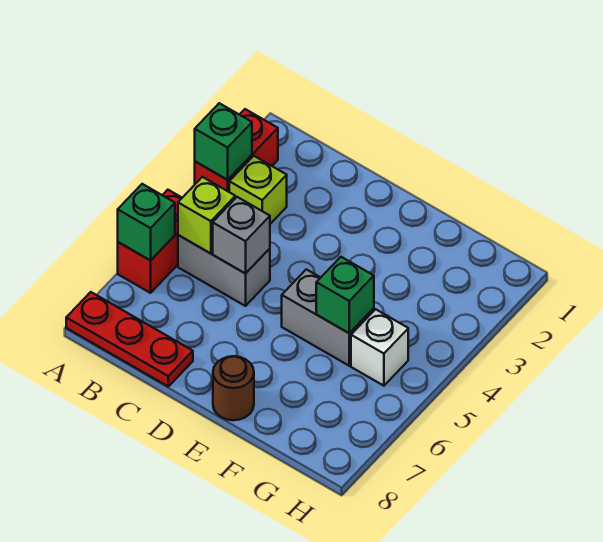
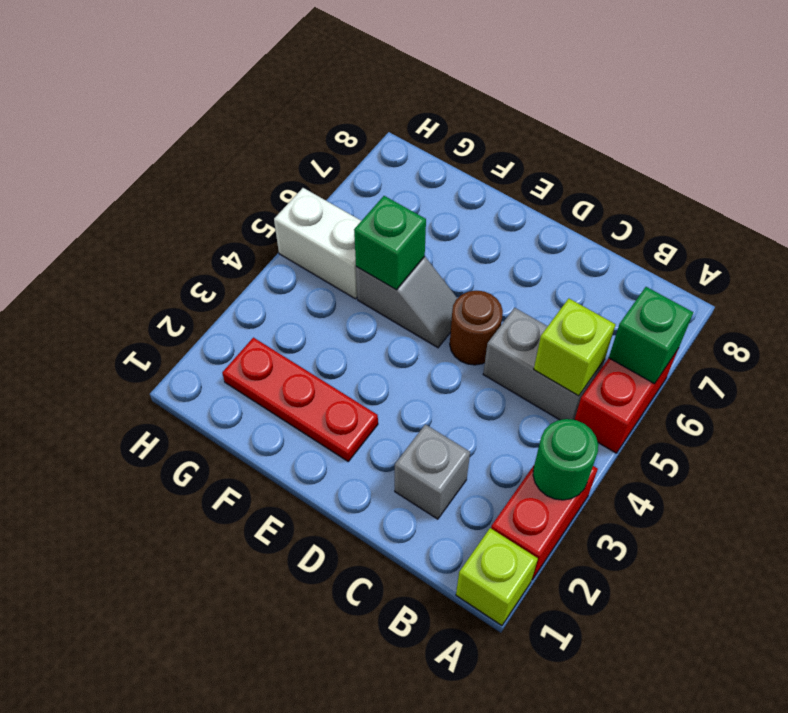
green brick A3 level 2 -> green round brick A3 level 2
red plate A8:C8 level 1 -> red plate E2:G2 level 1
lime brick B3 level 1 -> lime brick A1 level 1
grey brick C5 level 2 -> grey brick C2 level 1
grey brick E5:F5 level 1 -> grey slope E5:F5 level 1 top F
brown round brick E8 level 1 -> brown round brick D5 level 1
white brick G5 level 1 -> white brick G5:H5 level 1

